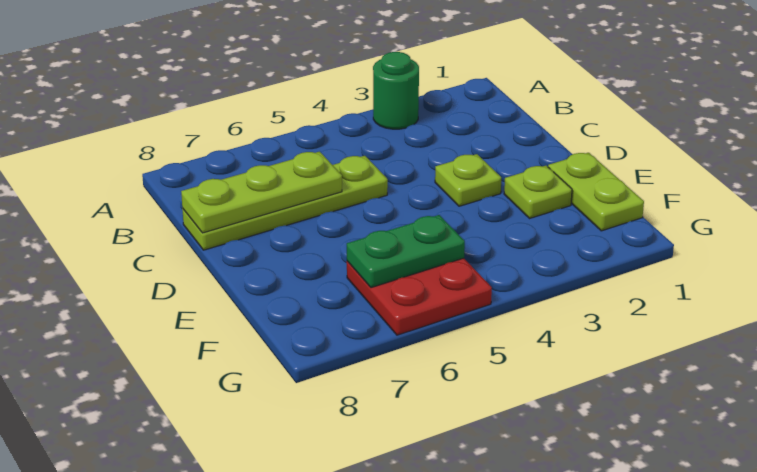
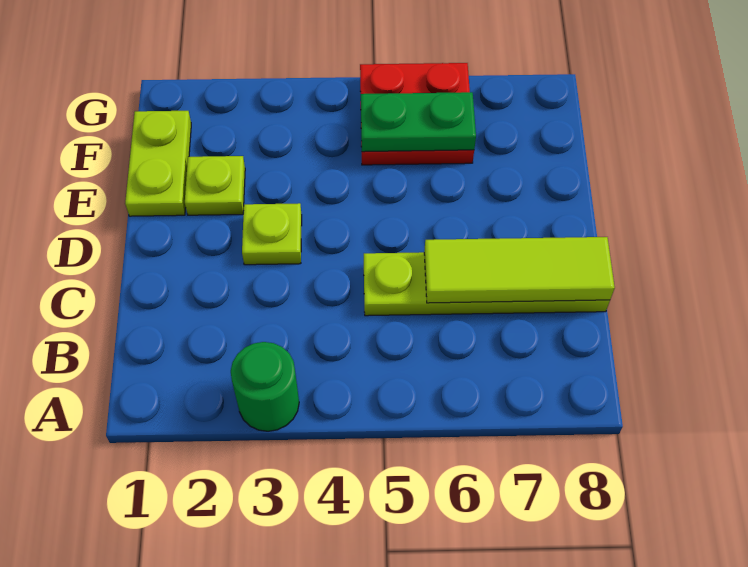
lime plate C6:C8 level 2 -> lime tile C6:C8 level 2

